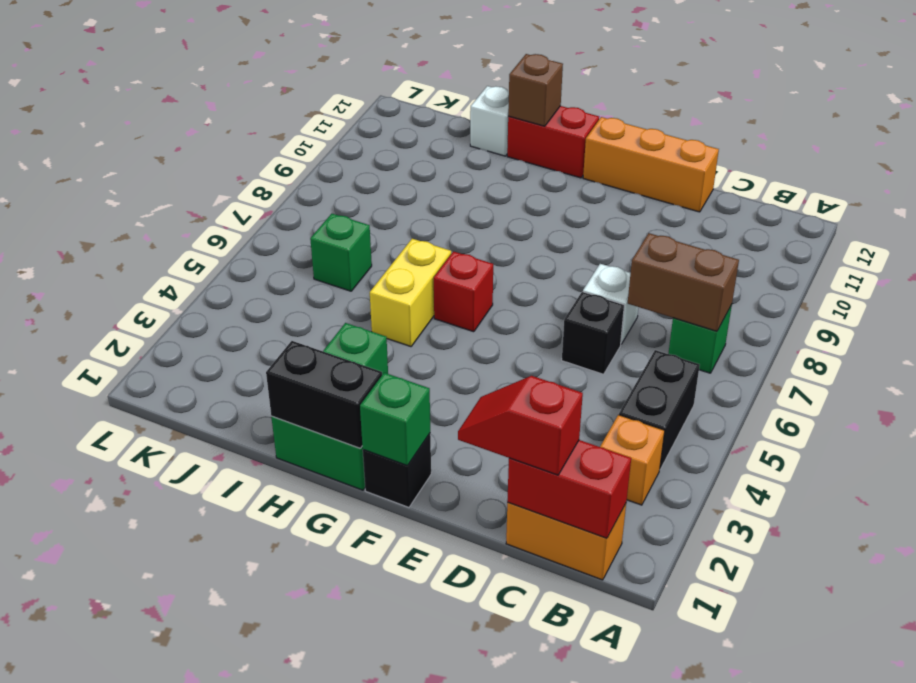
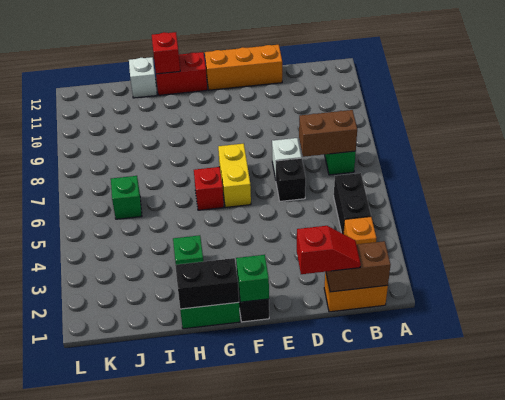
red brick B1:C1 level 2 -> brown brick B1:C1 level 2
red slope C1:D1 level 3 top C -> red slope C1:D1 level 3 top D
yellow brick H5:H6 level 1 -> yellow brick F6:F7 level 1
brown brick H12 level 2 -> red brick H12 level 2

